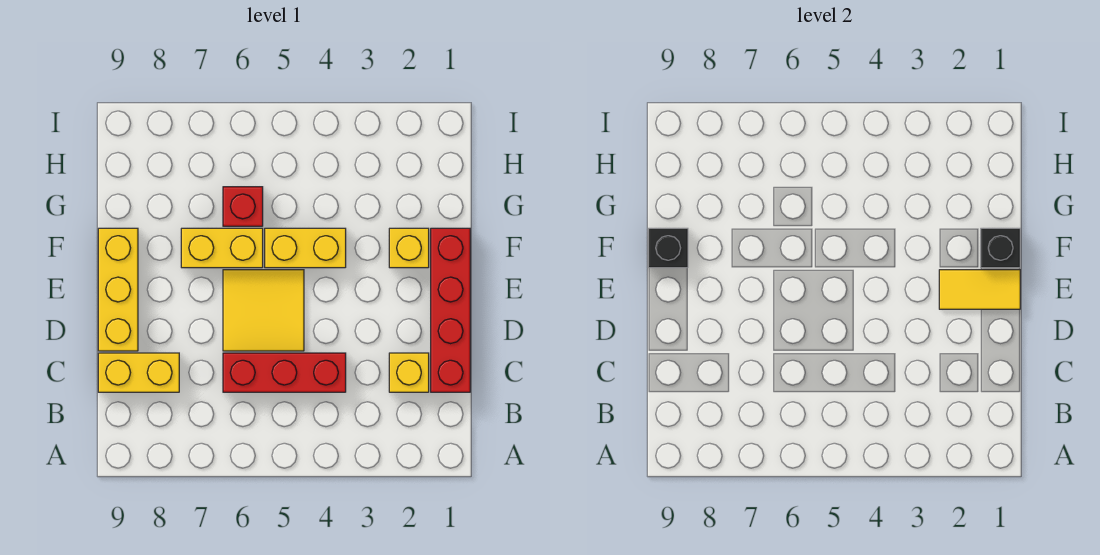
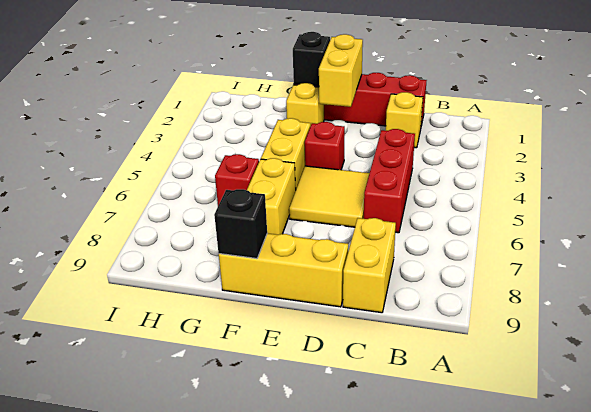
yellow tile E1:E2 level 2 -> yellow brick E1:E2 level 2
none -> red brick E4 level 1

